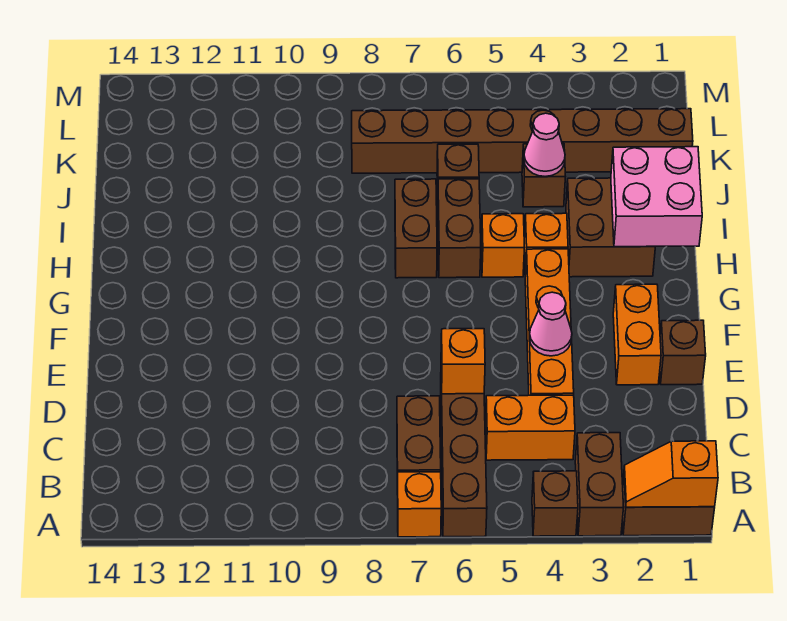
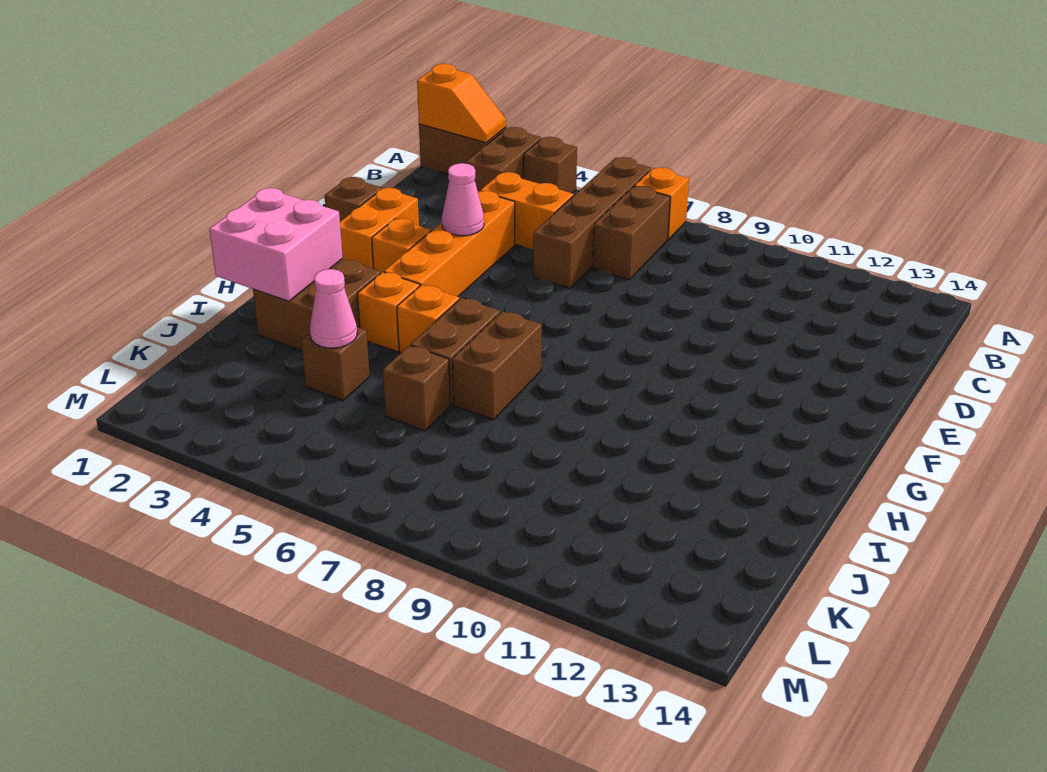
orange brick D6 level 2 -> orange brick F3 level 1
brown brick K1:K8 level 1 -> none

